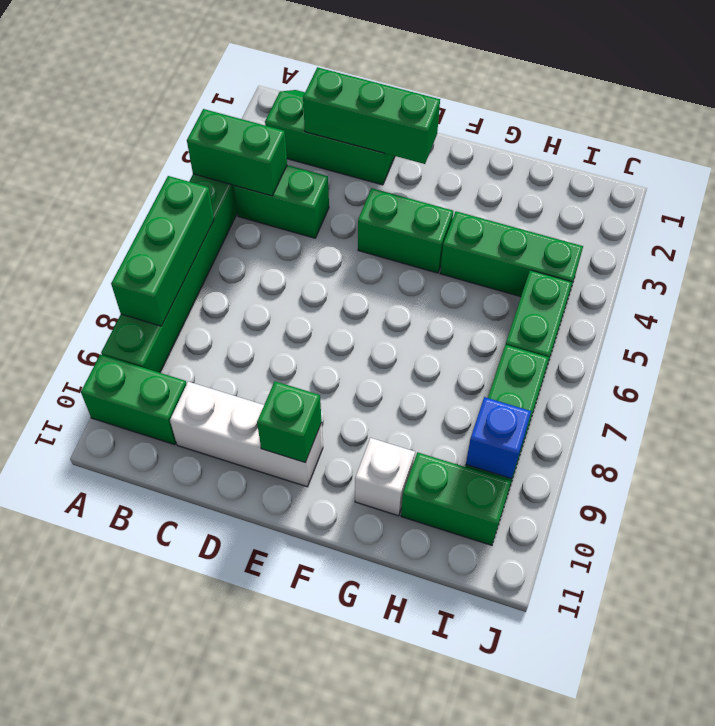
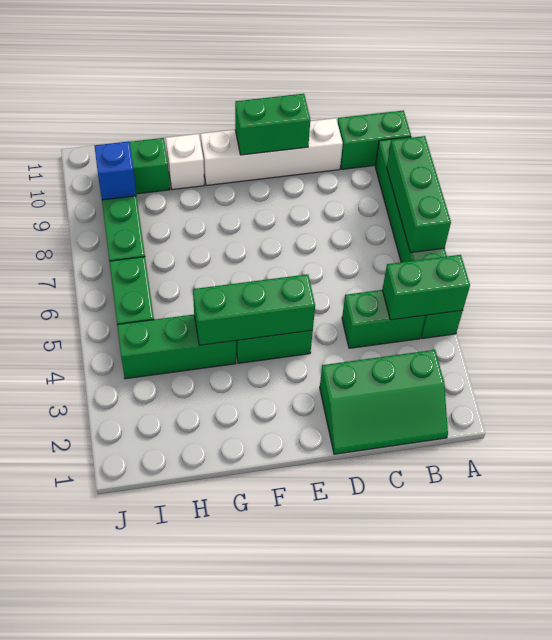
green brick C2:E2 level 2 -> green brick E4:G4 level 2
white brick C10:E10 level 1 -> white brick C10:F10 level 1
green brick E10 level 2 -> green brick D10:E10 level 2

